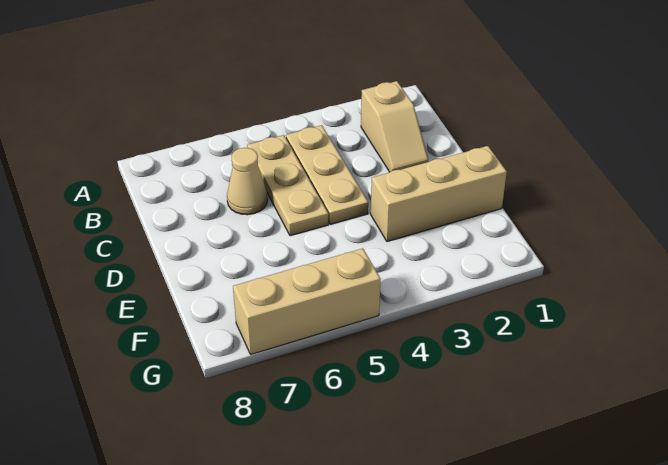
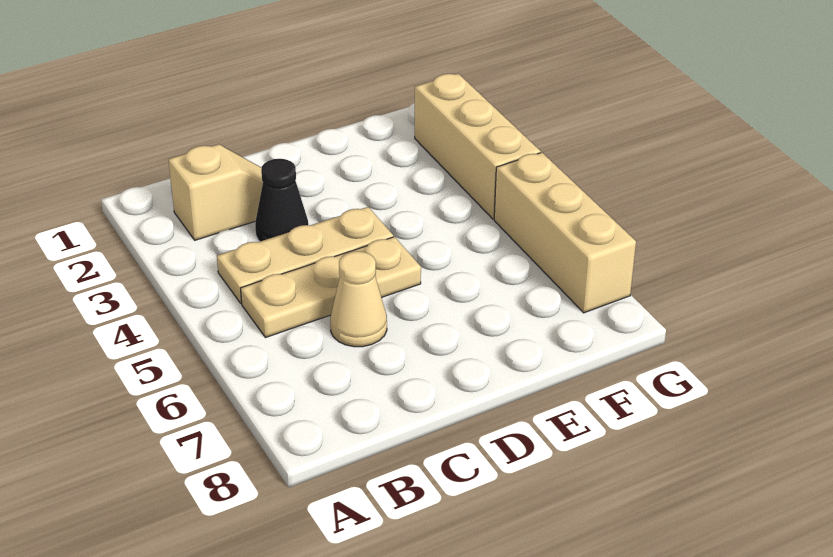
none -> black cone C3 level 1
tan brick E1:E3 level 1 -> tan brick G2:G4 level 1

